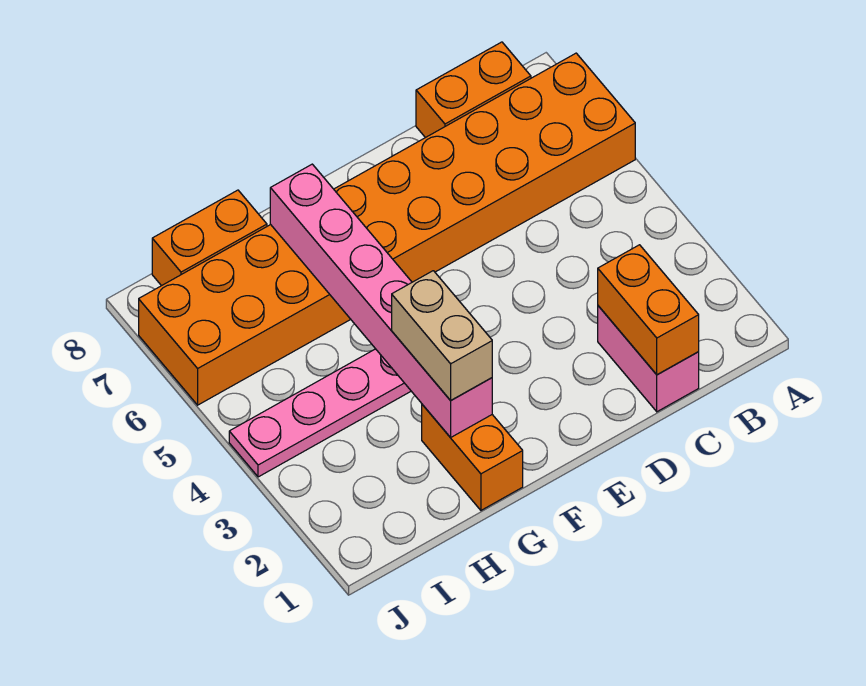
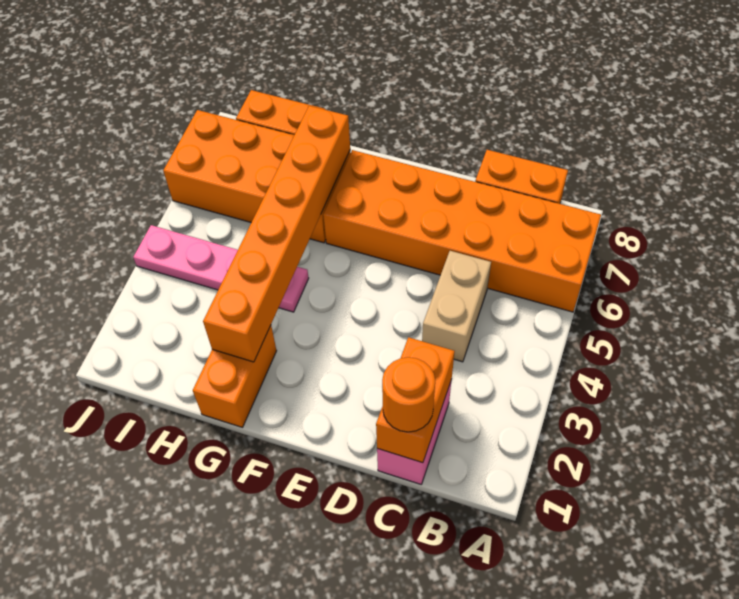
none -> orange round brick C1 level 3
pink brick G2:G7 level 2 -> orange brick G2:G7 level 2
tan brick G2:G3 level 3 -> tan brick C4:C5 level 1

